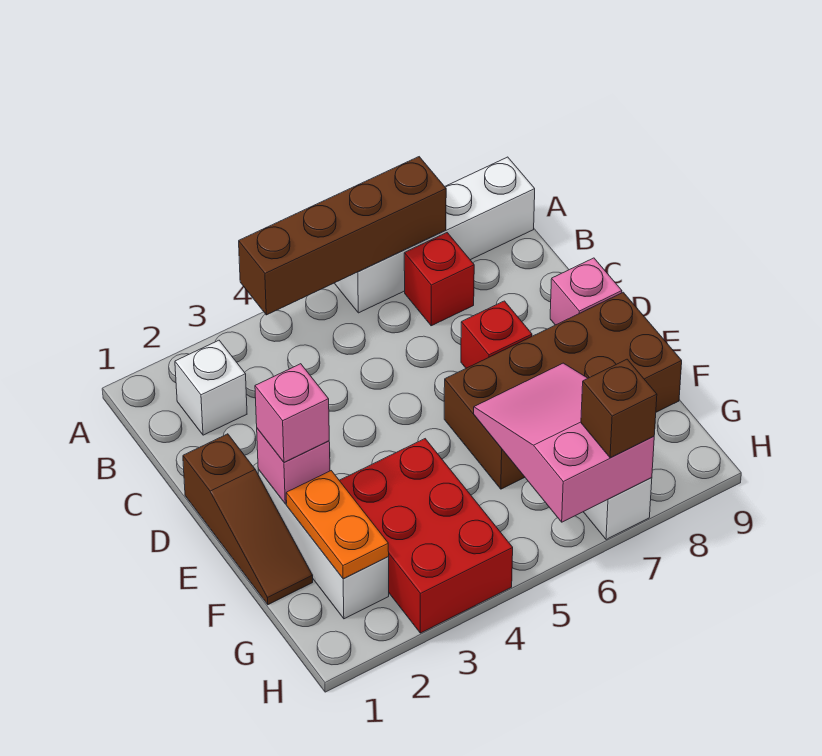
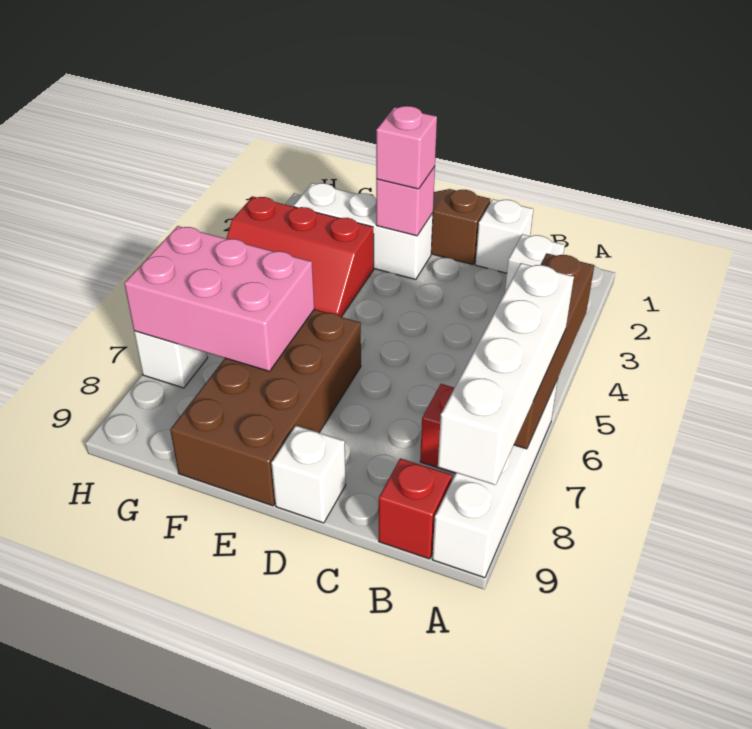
none -> white brick A6:A9 level 3
none -> white brick C1 level 1
red brick D7 level 1 -> red brick B9 level 1
pink brick D9 level 1 -> white brick D9 level 1
orange plate F2:G2 level 2 -> none
red brick F3:H4 level 1 -> red slope F3:H4 level 1 top 3
pink slope F6:H7 level 2 top H -> pink brick F6:H7 level 2
brown brick H7 level 3 -> none

